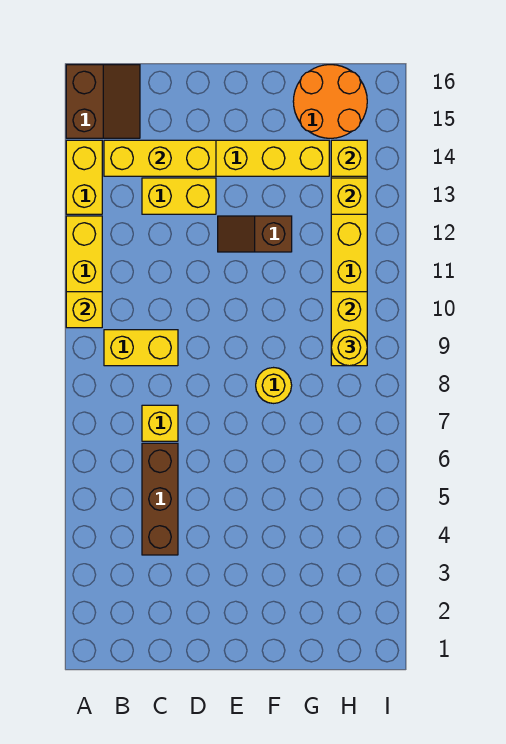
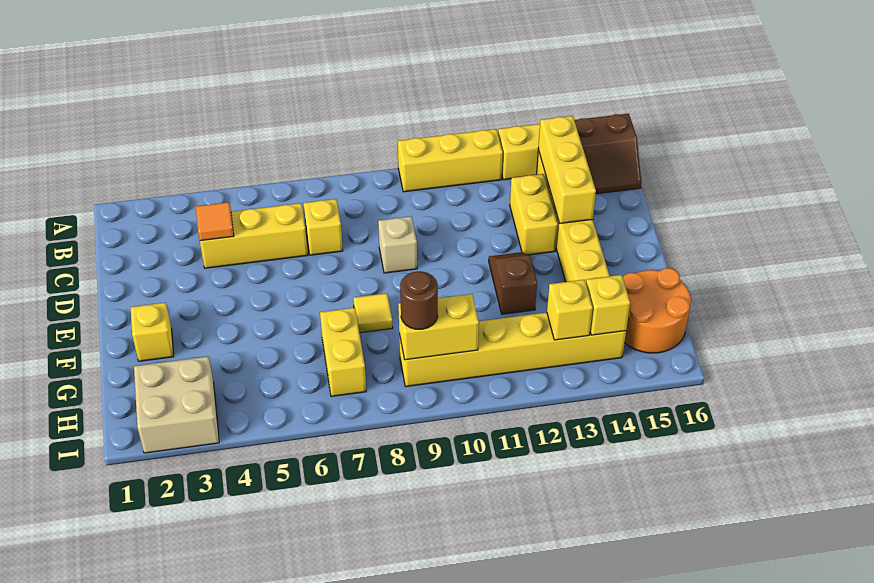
yellow brick A10 level 2 -> yellow brick F2 level 1
yellow brick B9:C9 level 1 -> yellow brick G7:H7 level 1
brown brick C4:C6 level 1 -> yellow brick C4:C6 level 1
none -> orange tile C4 level 2
none -> tan brick D9 level 1
yellow round brick F8 level 1 -> yellow tile F8 level 1
none -> tan brick H2:I3 level 1
yellow round brick H9 level 3 -> brown round brick H9 level 3

